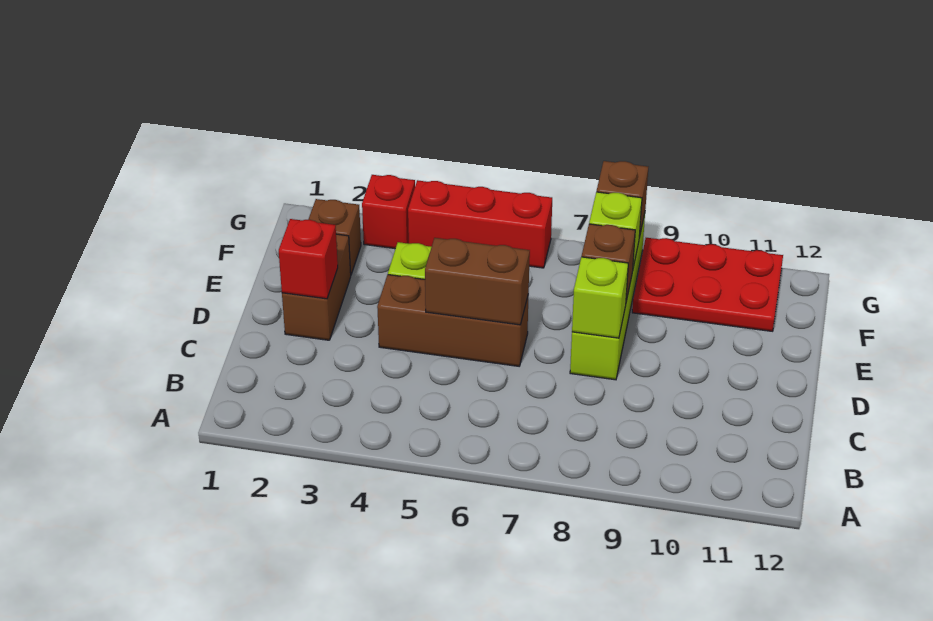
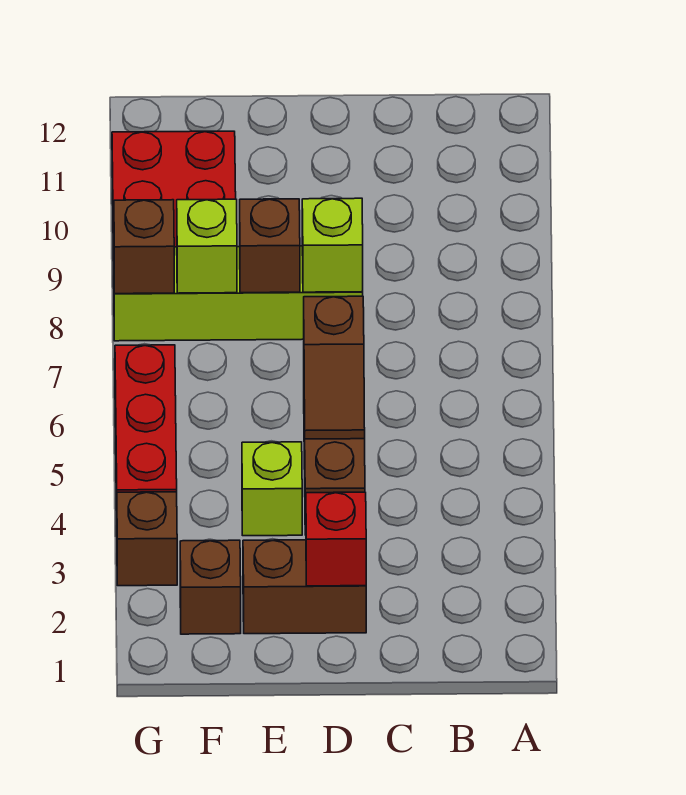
brown brick D5:D6 level 2 -> brown slope D5:D6 level 2 top 6
red brick G3 level 1 -> brown brick G3 level 1

